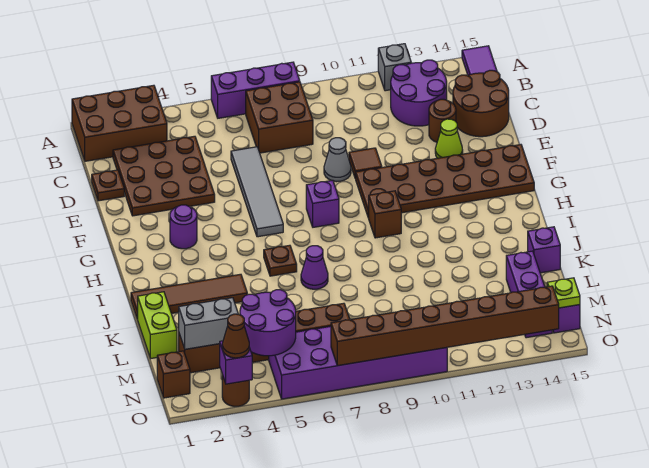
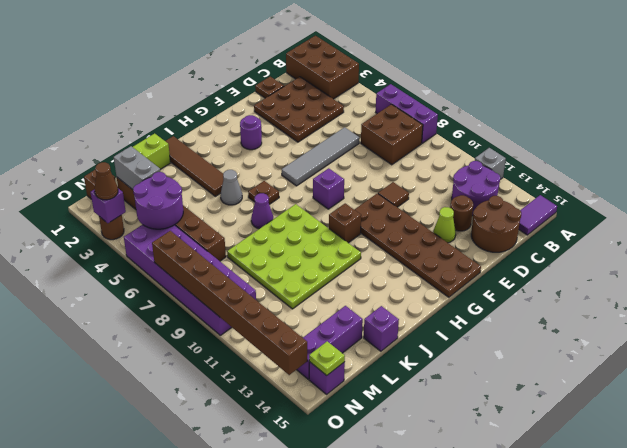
grey cone E9 level 1 -> grey cone J5 level 1
none -> lime plate I8:L11 level 1

